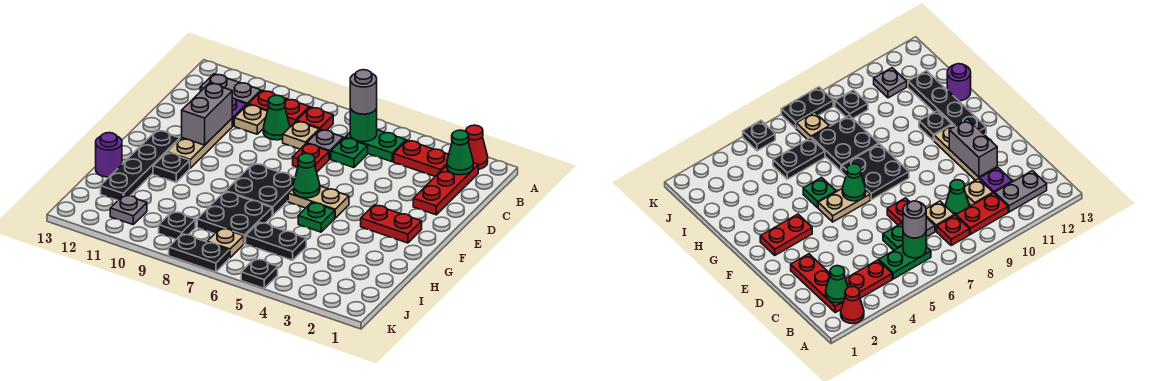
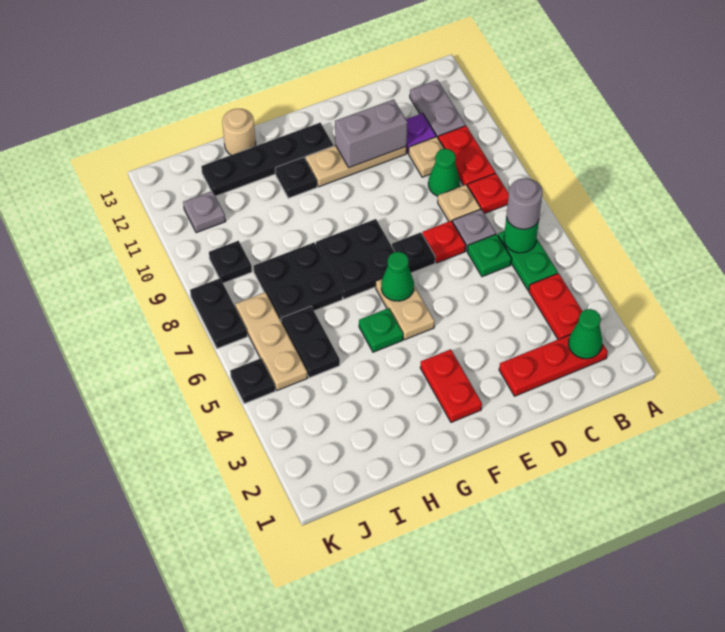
red cone A2 level 1 -> none
none -> black plate E7 level 1
purple round brick H13 level 1 -> tan round brick H13 level 1
tan plate J7 level 1 -> tan plate J5:J7 level 1

